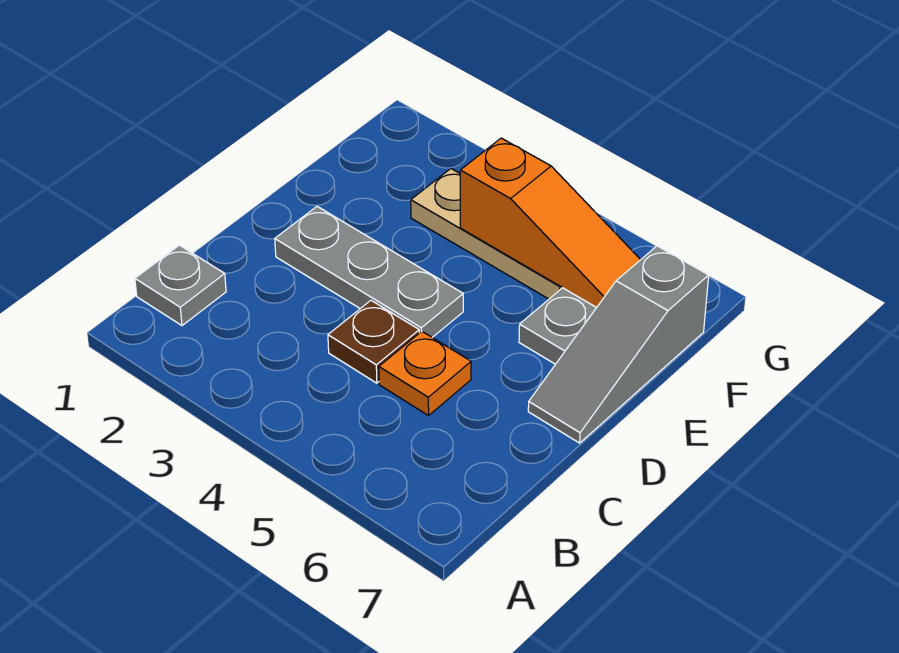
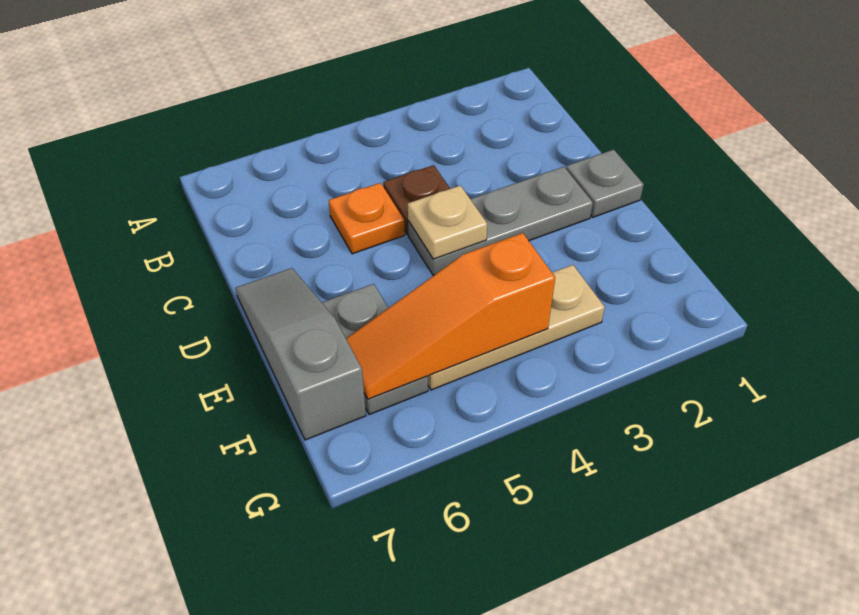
grey plate B1 level 1 -> grey plate D1 level 1
none -> tan plate D4 level 2

